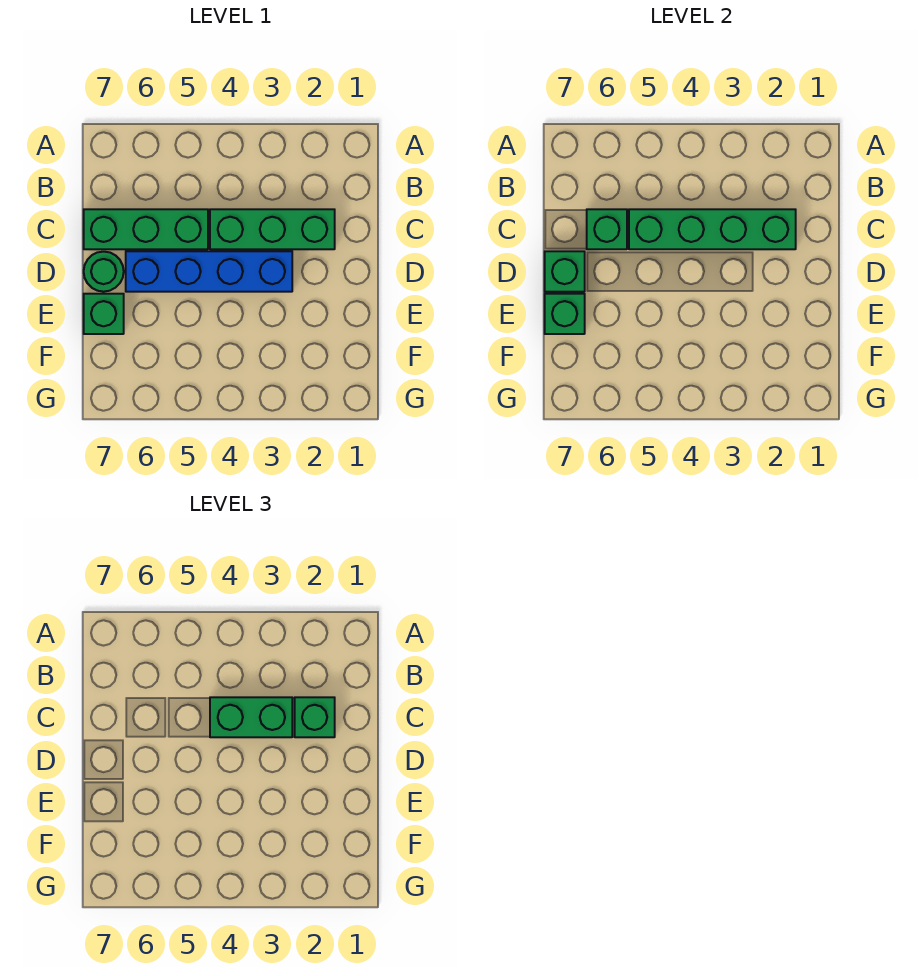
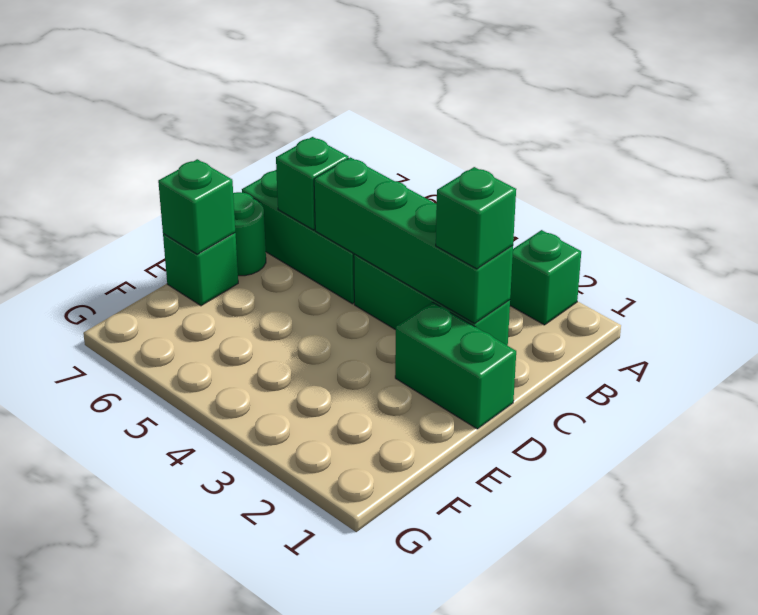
green brick C3:C4 level 3 -> green brick D1:D2 level 1
blue brick D3:D6 level 1 -> none
green brick D7 level 2 -> green brick A2 level 1

